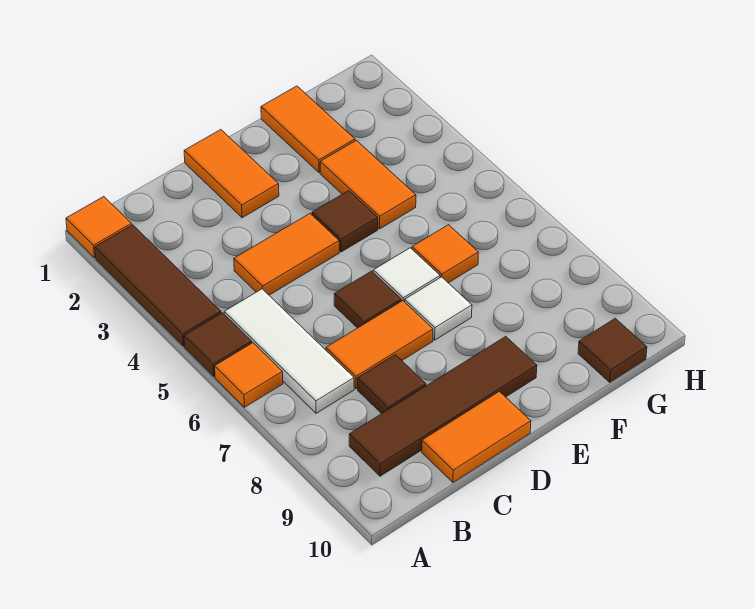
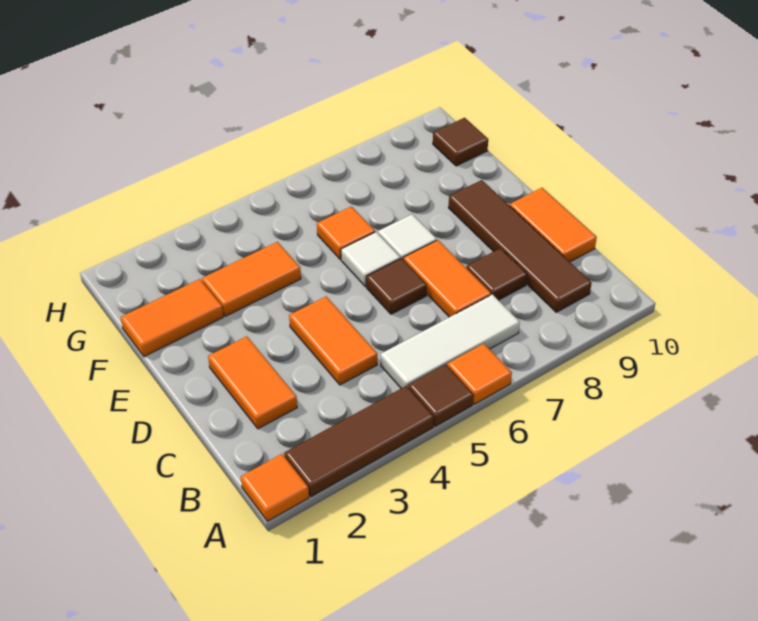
orange tile D1:D2 level 1 -> orange tile C2:D2 level 1
brown tile E4 level 1 -> none

